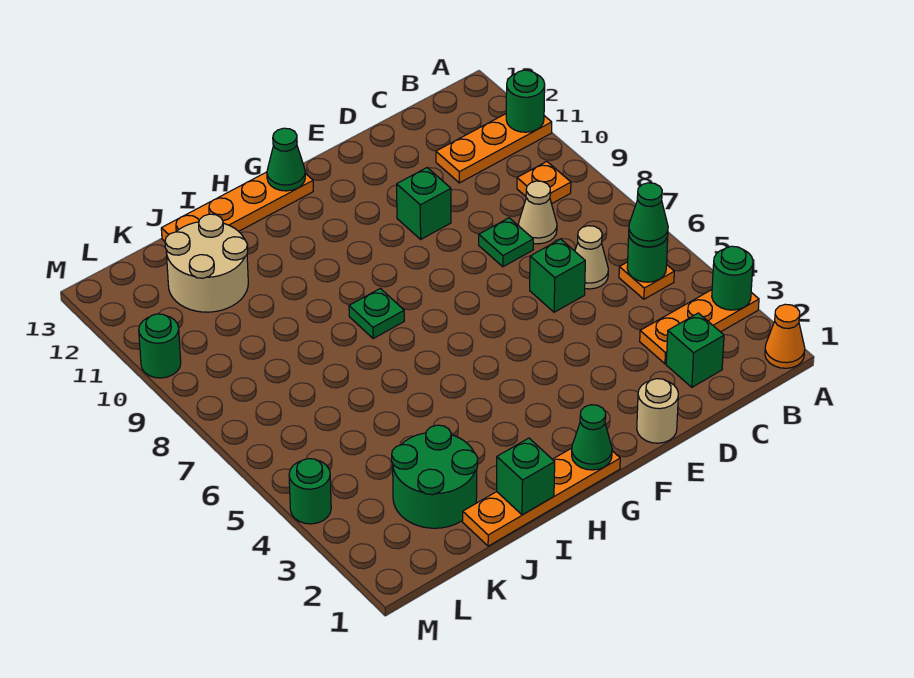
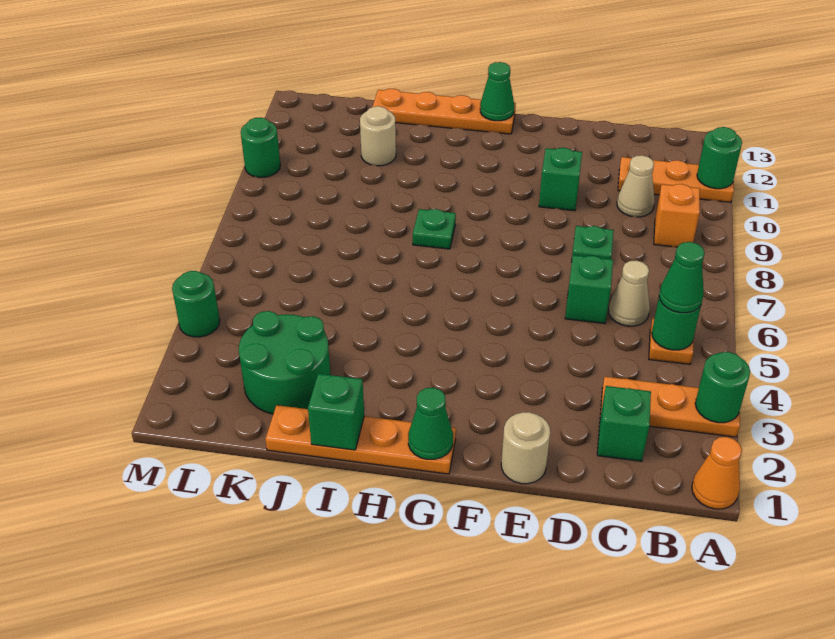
orange plate B9 level 1 -> orange brick B9 level 1
tan cone C8 level 1 -> tan cone C10 level 1
tan round brick J11:K12 level 1 -> tan round brick J11 level 1

